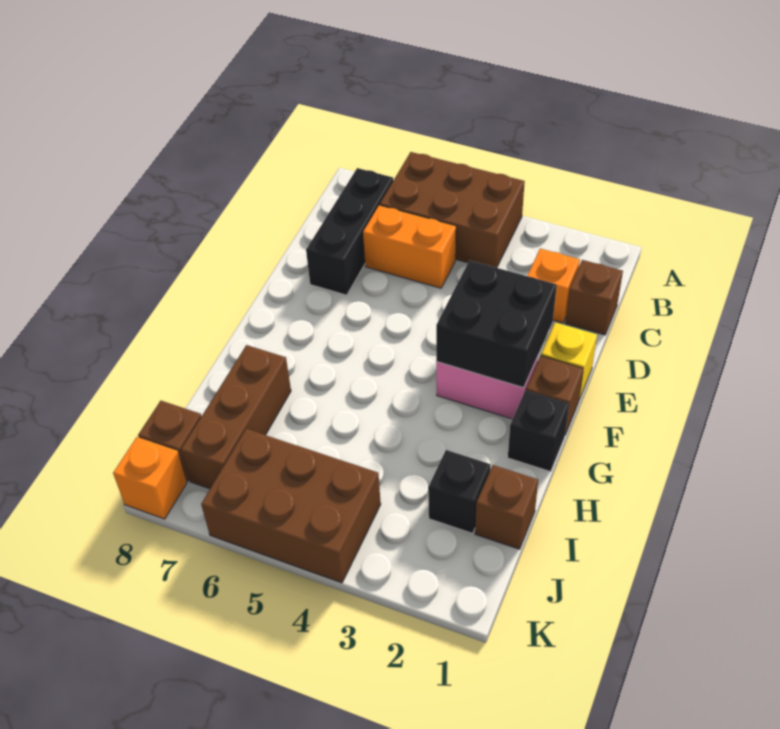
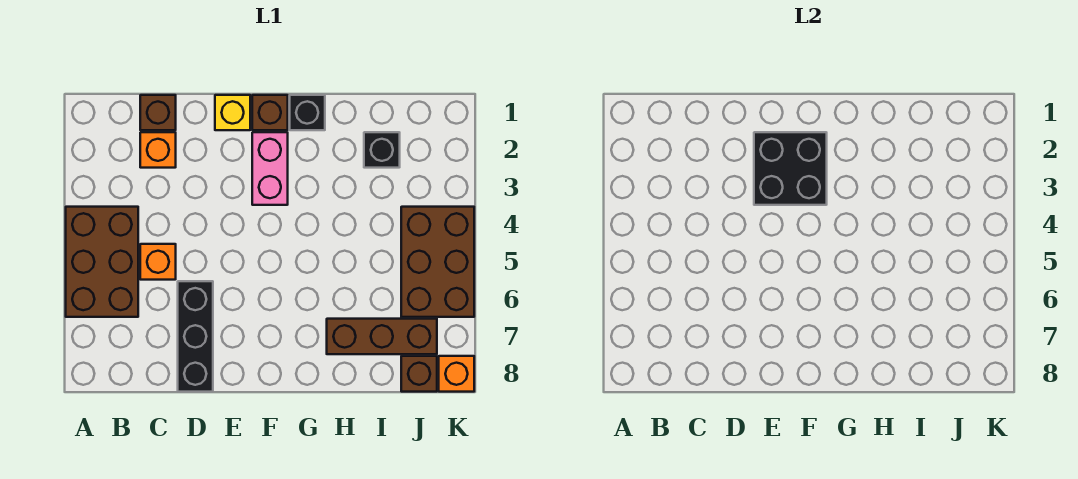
black brick B7:D7 level 1 -> black brick D6:D8 level 1
orange brick C5:C6 level 1 -> orange brick C5 level 1
brown brick I1 level 1 -> none

